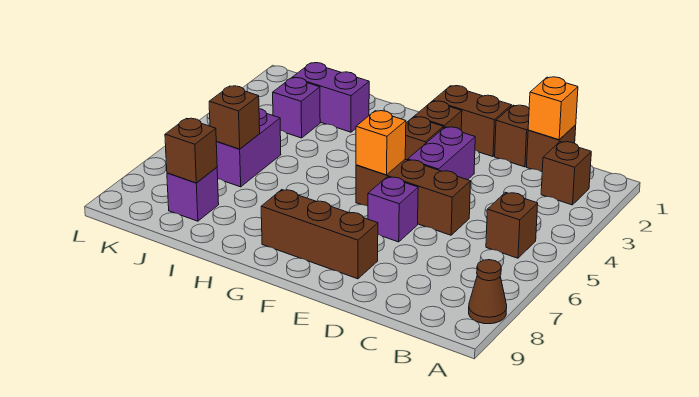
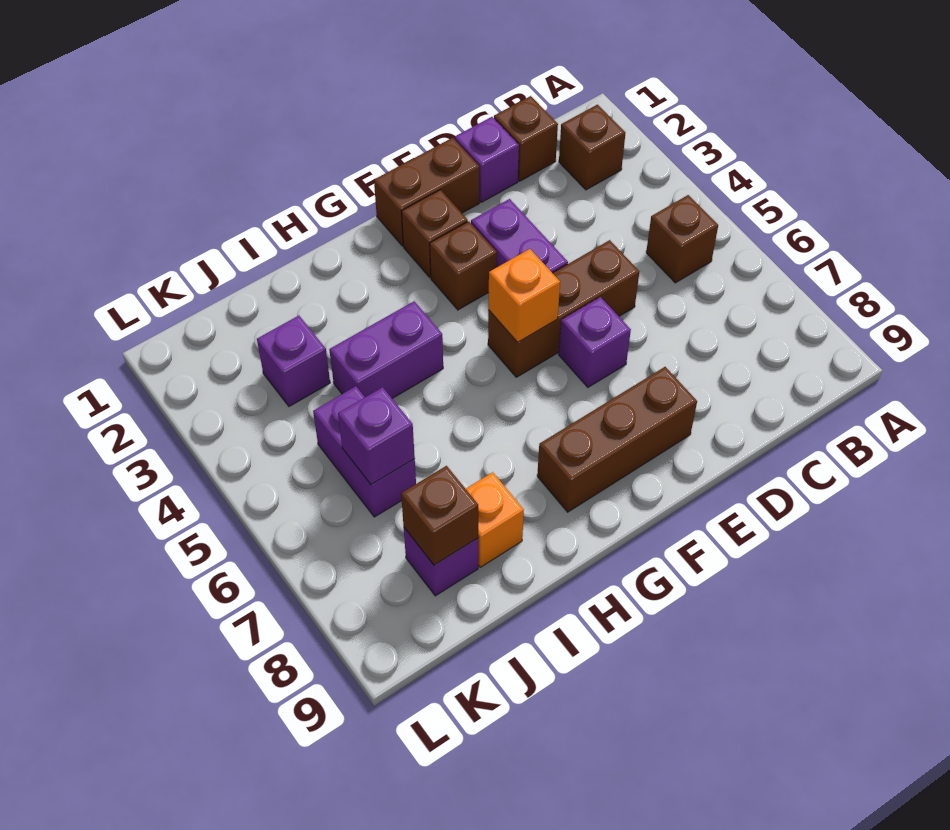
brown cone A8 level 1 -> none
orange brick C1 level 2 -> orange brick I8 level 1
brown brick D1 level 1 -> purple brick D1 level 1
purple brick I2:J2 level 1 -> purple brick H4:I4 level 1
brown brick J6 level 2 -> purple brick J6 level 2

